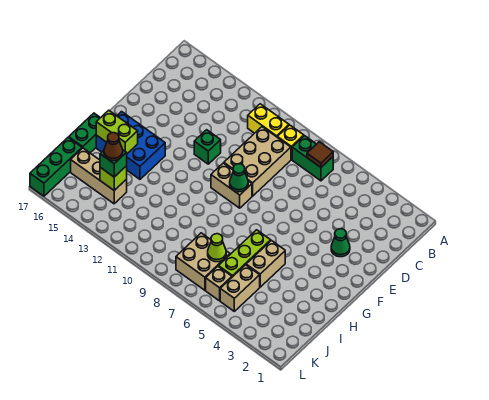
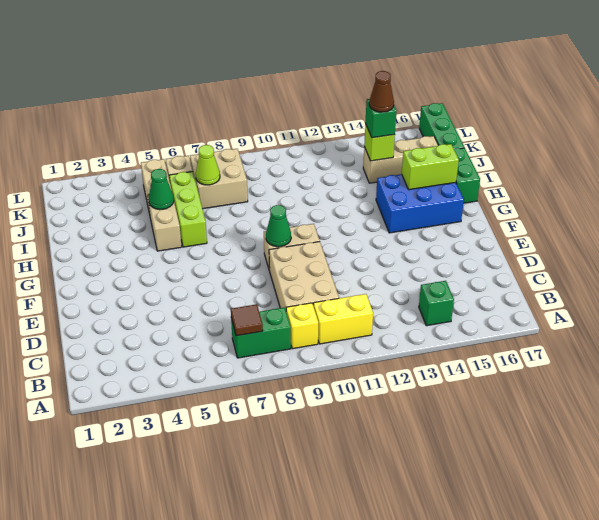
green cone E3 level 1 -> green cone I5 level 2
green brick E12 level 1 -> green brick B14 level 1

